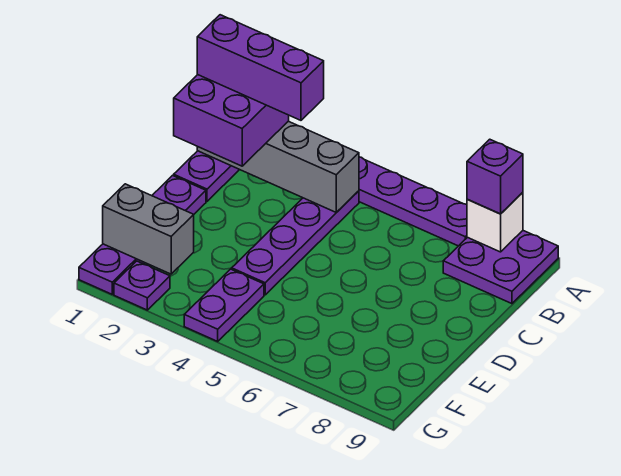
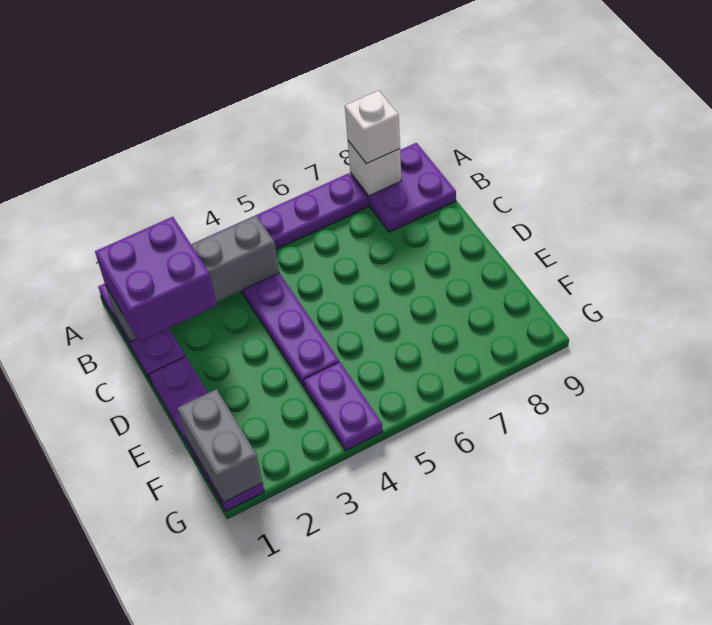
purple brick A8 level 3 -> white brick A8 level 3
purple brick B1:B3 level 4 -> none
grey brick F1:F2 level 2 -> grey brick F1:G1 level 2
purple plate G2 level 1 -> none

